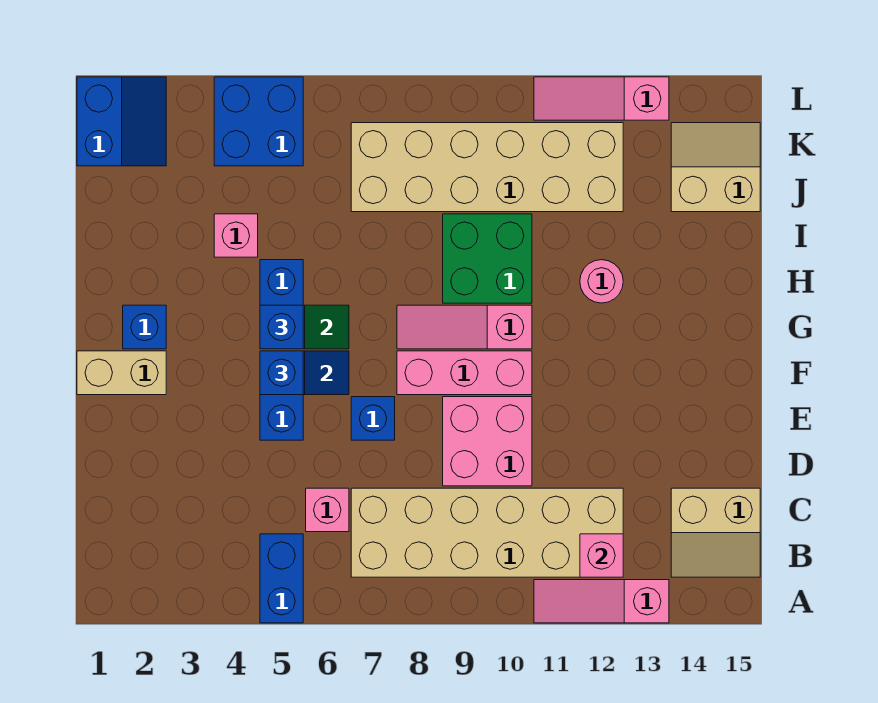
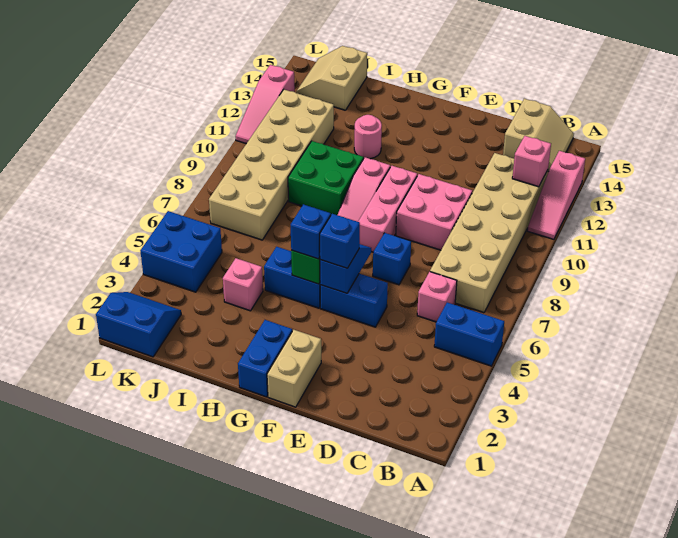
blue brick G2 level 1 -> blue brick G1:G2 level 1

